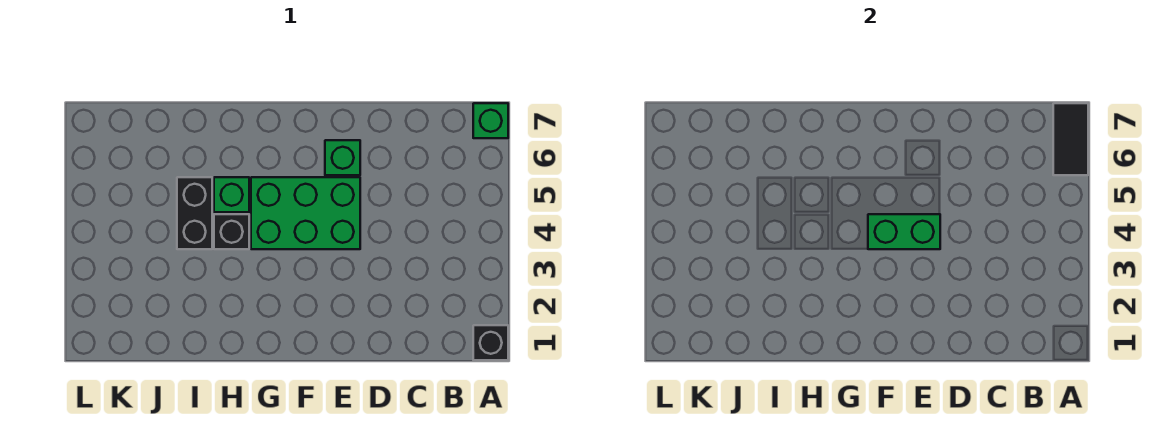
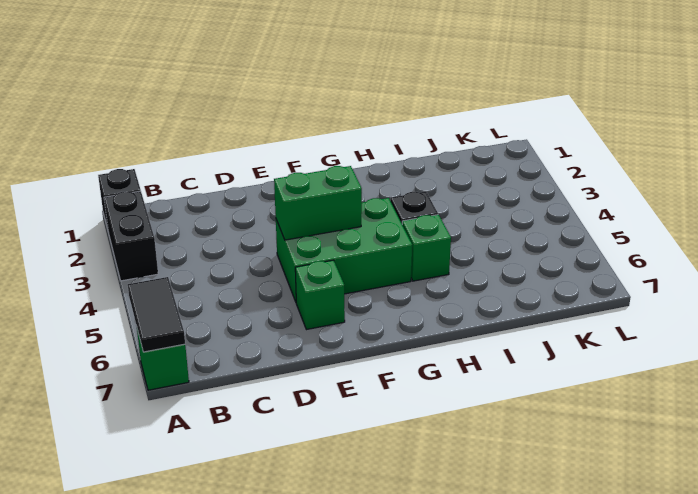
black brick I4:I5 level 1 -> black brick A2:A3 level 1

